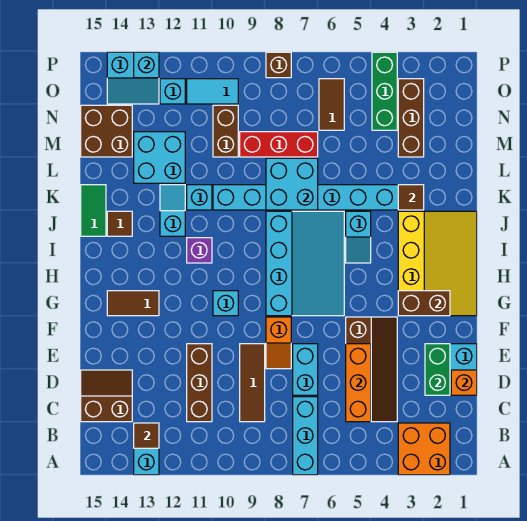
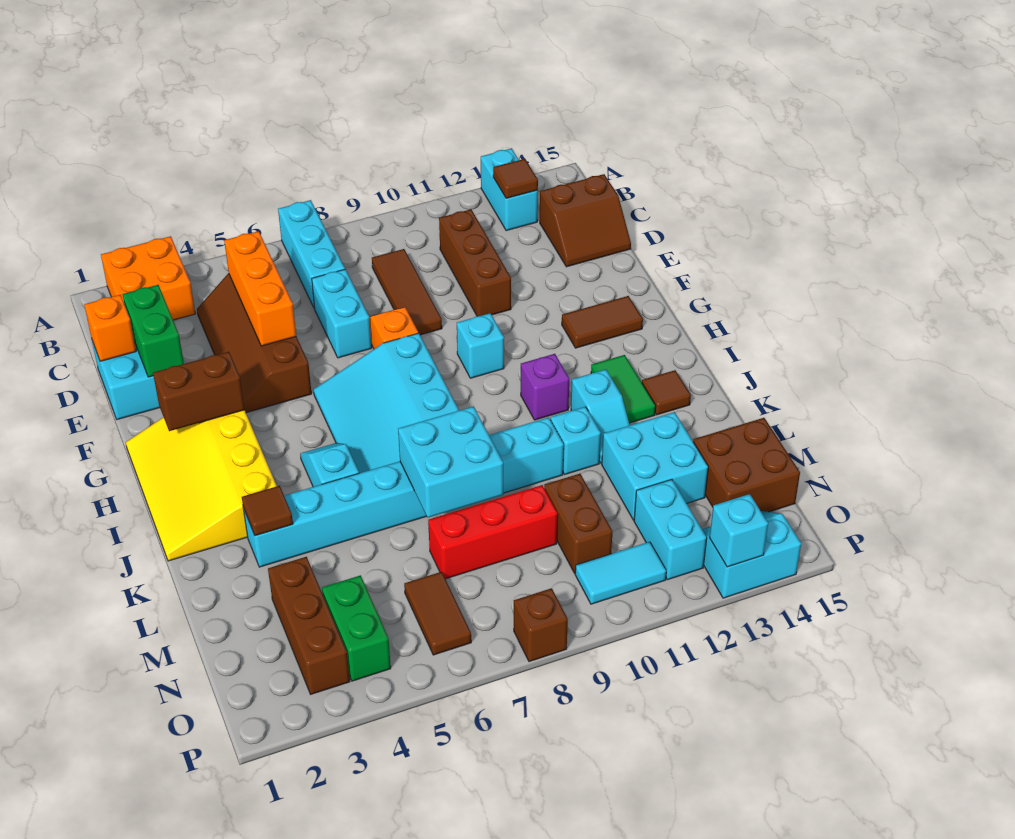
green tile J15:K15 level 1 -> green tile I13:J13 level 1
green brick N4:P4 level 1 -> green brick N4:O4 level 1
cyan brick O12 level 1 -> cyan brick N12:O12 level 1

